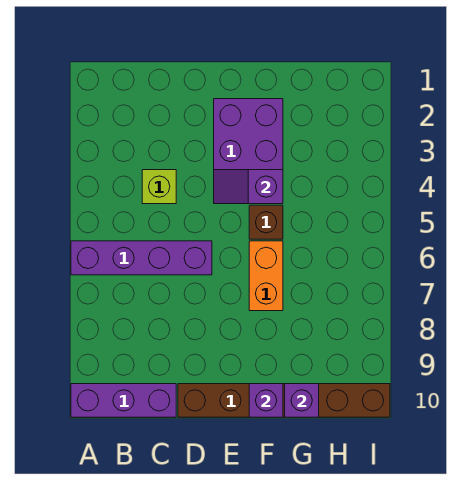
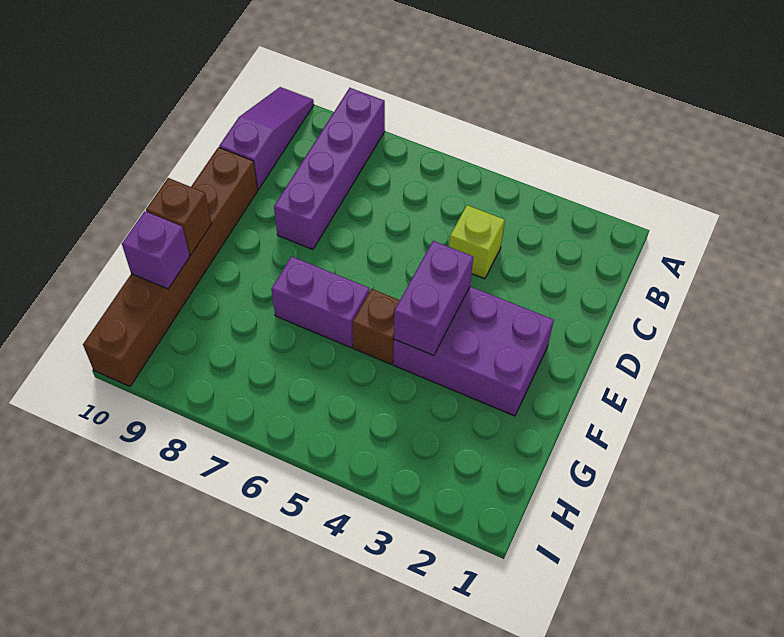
purple brick A6:D6 level 1 -> purple brick A8:D8 level 1
purple brick A10:C10 level 1 -> purple slope A10:C10 level 1 top C
purple slope E4:F4 level 2 top F -> purple brick E4:F4 level 2
orange brick F6:F7 level 1 -> purple brick F6:F7 level 1
purple brick F10 level 2 -> brown brick F10 level 2

